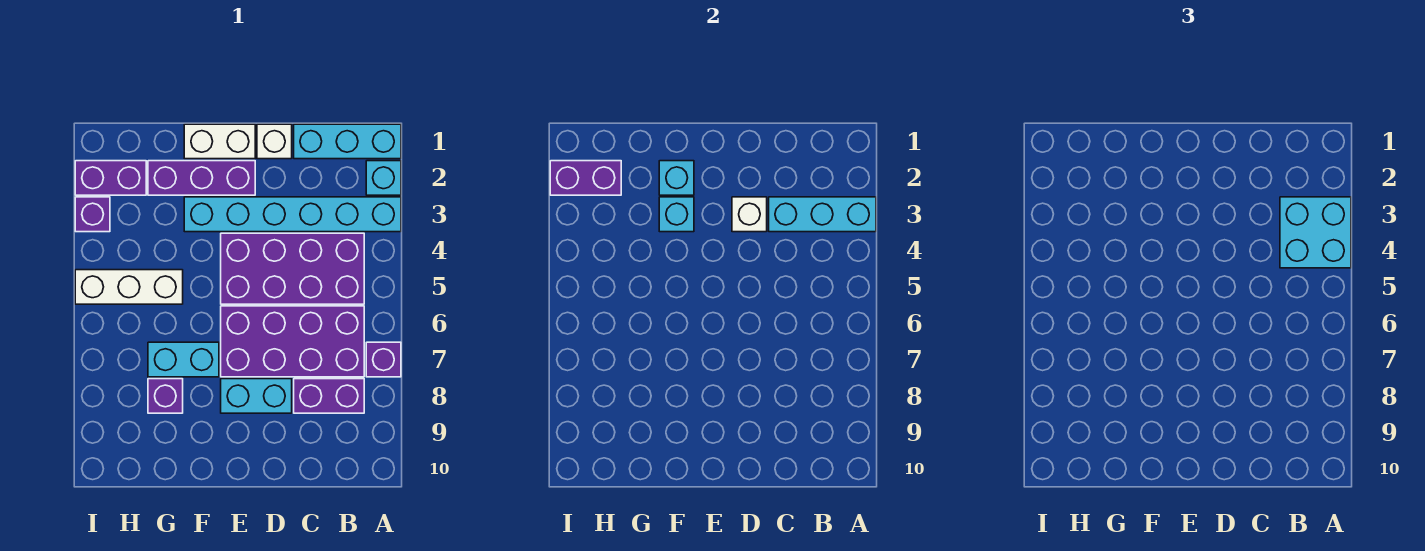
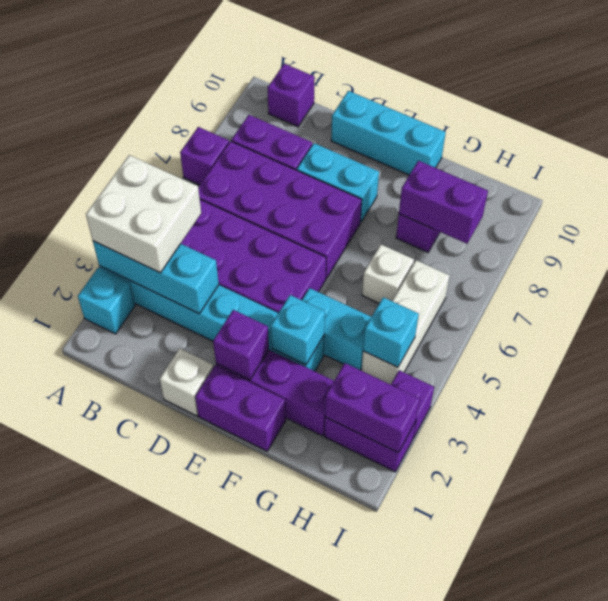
cyan brick A1:C1 level 1 -> cyan brick D10:F10 level 1
cyan brick A3:B4 level 3 -> white brick A3:B4 level 3
none -> purple brick B10 level 1
white brick D3 level 2 -> white brick G6 level 1
white brick E1:F1 level 1 -> purple brick E1:F1 level 1
none -> purple brick E2 level 2
cyan brick F2 level 2 -> cyan brick H4 level 2
cyan brick F7:G7 level 1 -> cyan brick F4:G4 level 1
white brick G5:I5 level 1 -> white brick H4:H6 level 1
none -> purple brick G8:H8 level 2

